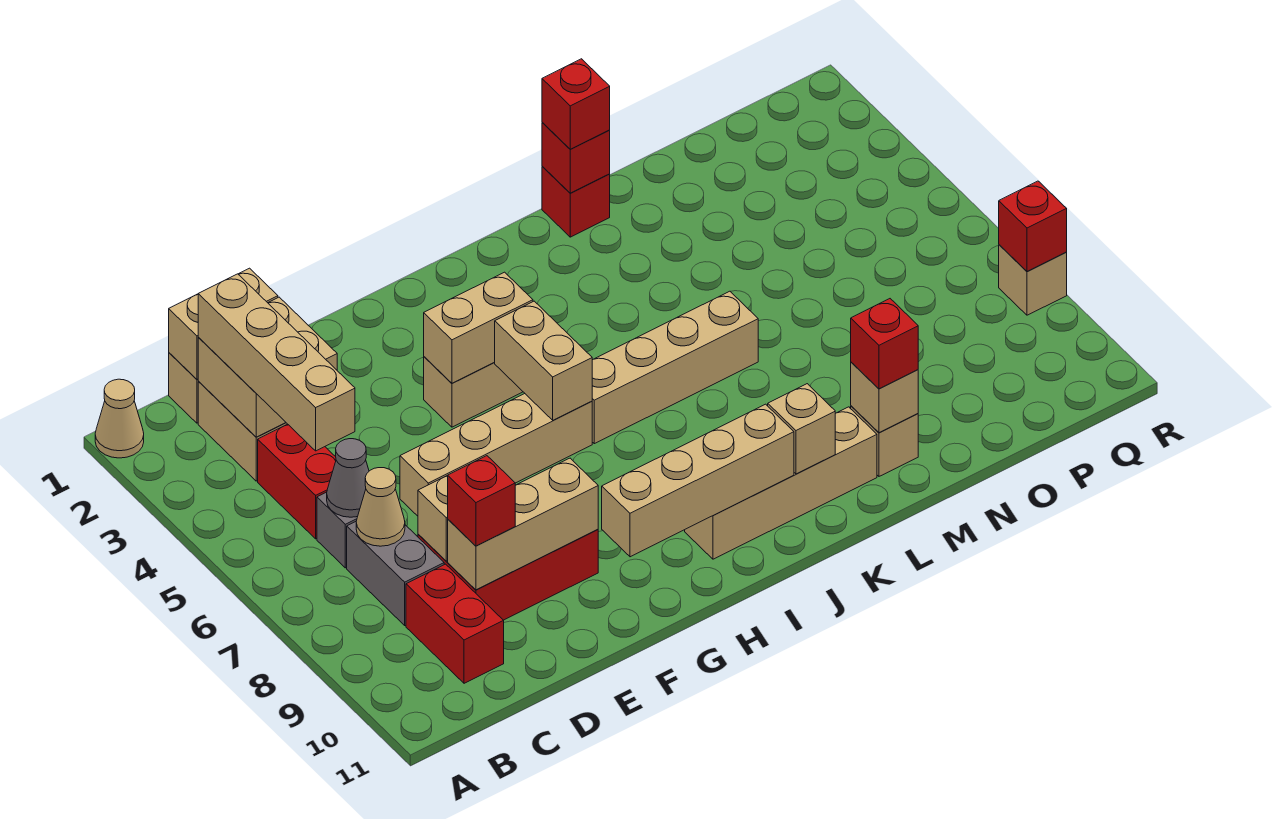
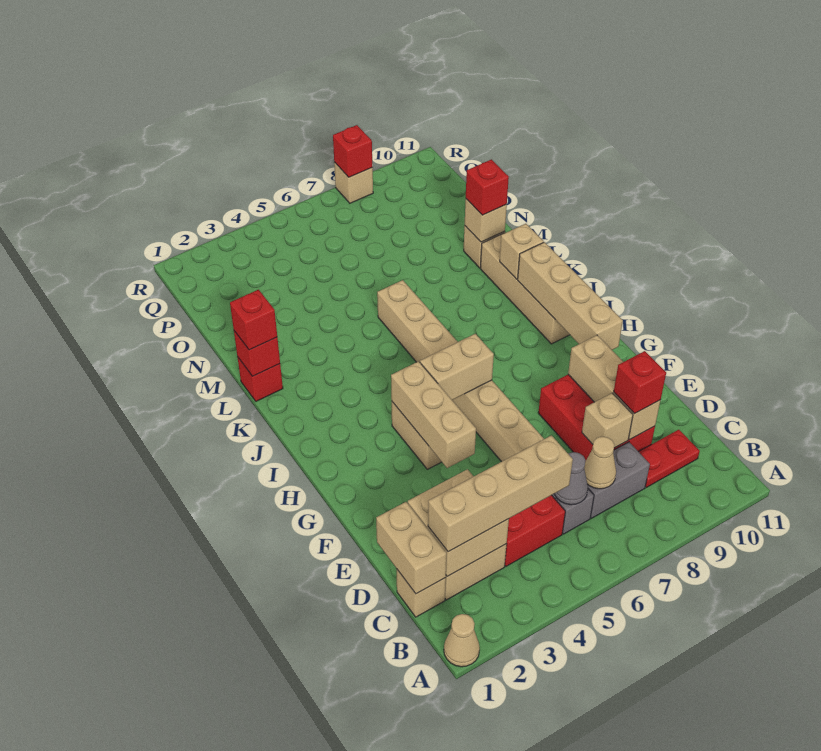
red brick C9:C10 level 1 -> red plate C9:C10 level 1
tan brick G4:H4 level 2 -> tan brick F4:H4 level 2

